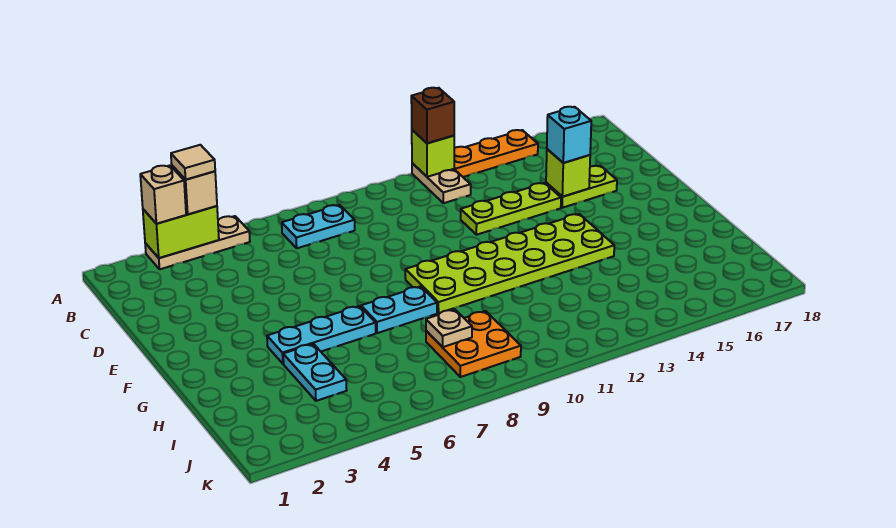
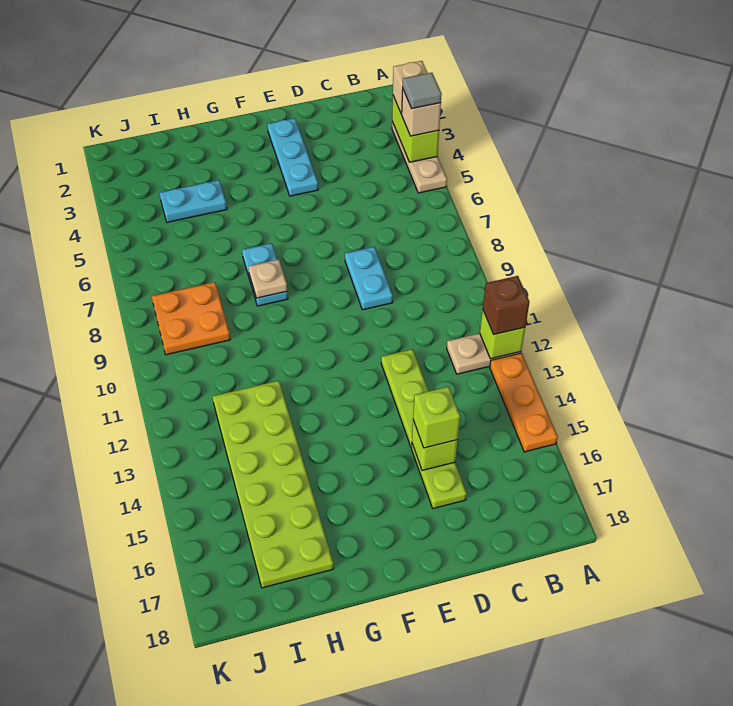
tan tile A4 level 4 -> grey tile A4 level 4
cyan plate B7:B8 level 1 -> cyan plate D8:D9 level 1
cyan brick D15 level 3 -> lime brick D15 level 3
lime plate F9:G14 level 1 -> lime plate H12:I17 level 1
cyan plate G4:G6 level 1 -> cyan plate E2:E4 level 1
tan plate I8 level 2 -> tan plate G8 level 2

